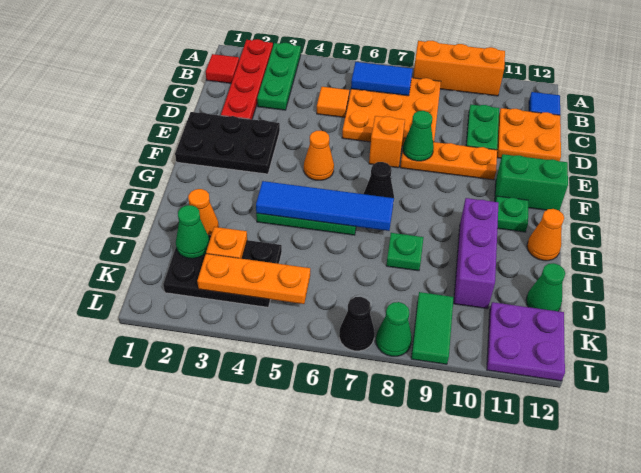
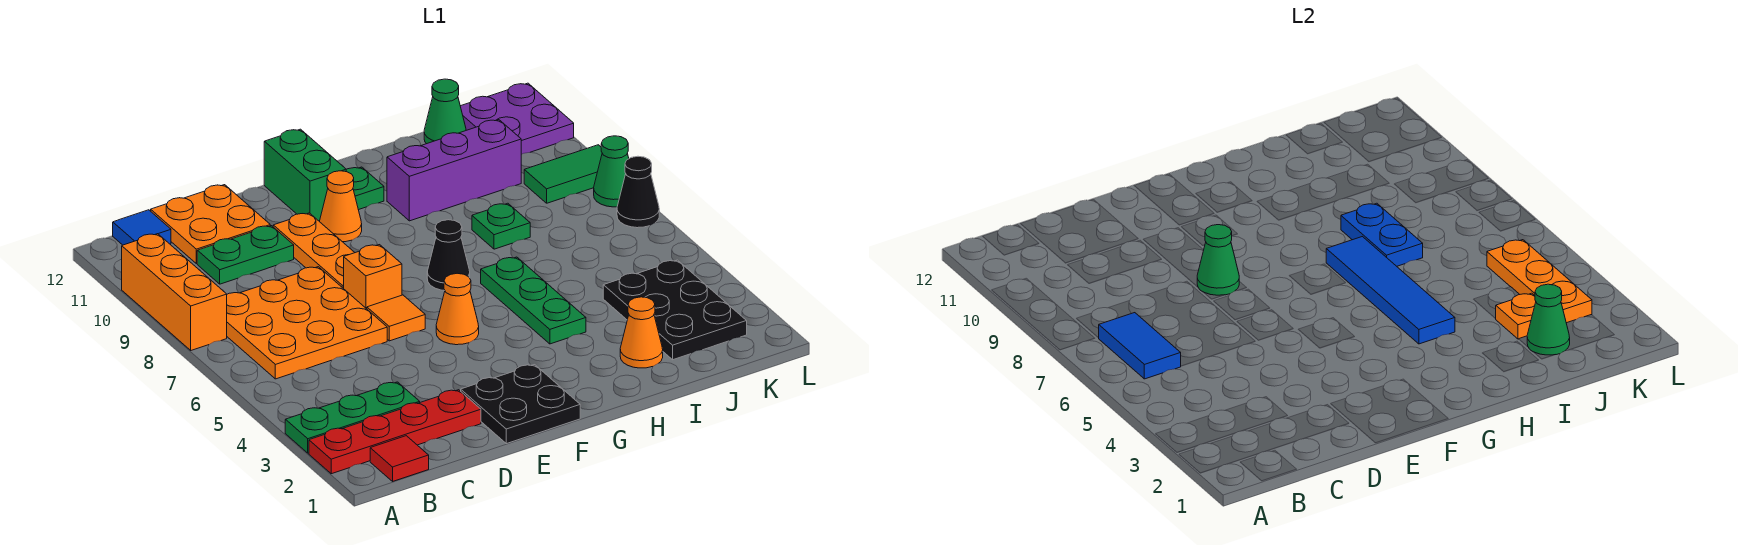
orange tile C5 level 1 -> orange tile E6 level 1
black plate E1:F3 level 1 -> black plate E1:F2 level 1
orange cone H12 level 1 -> orange cone F10 level 1
none -> blue plate I7:I8 level 2

